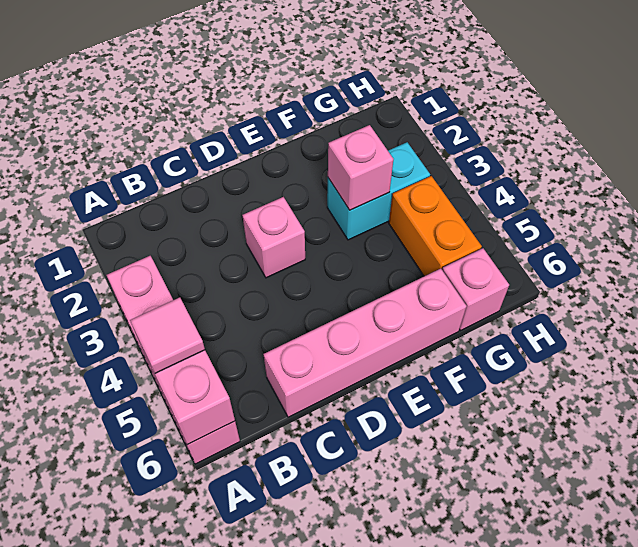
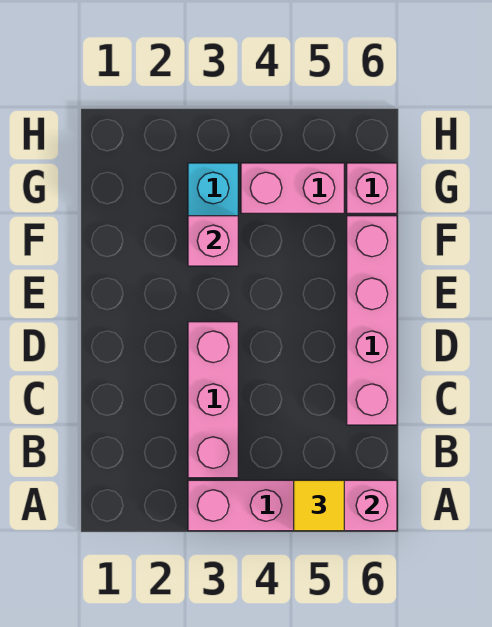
pink tile A5 level 3 -> yellow tile A5 level 3
pink brick D3 level 1 -> pink brick B3:D3 level 1
orange brick G4:G5 level 1 -> pink brick G4:G5 level 1

